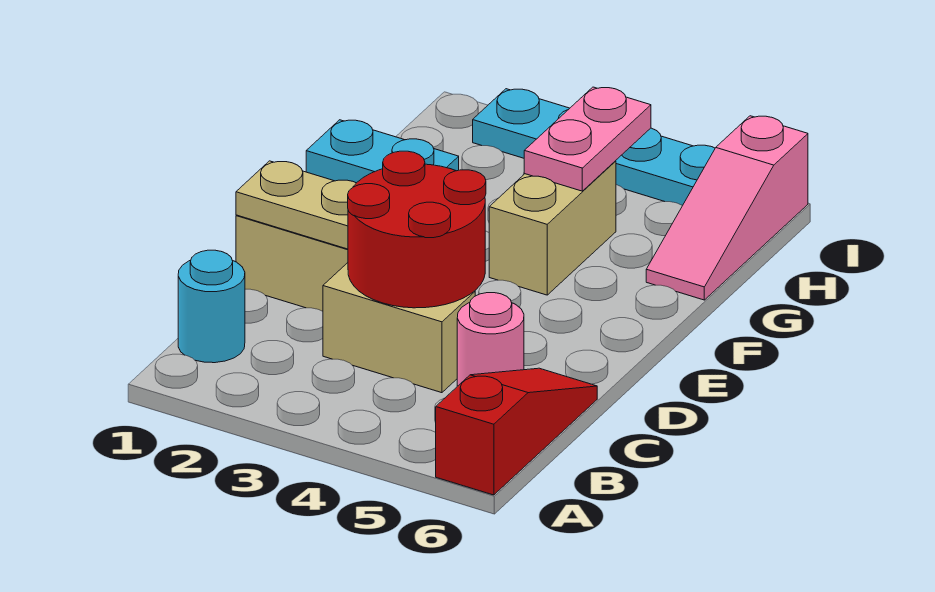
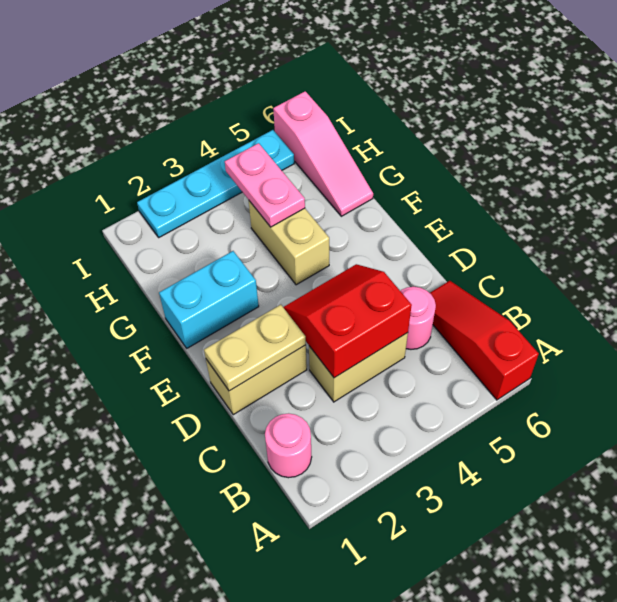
cyan round brick B1 level 1 -> pink round brick B1 level 1
red round brick C3:D4 level 2 -> red slope C3:D4 level 2 top C

